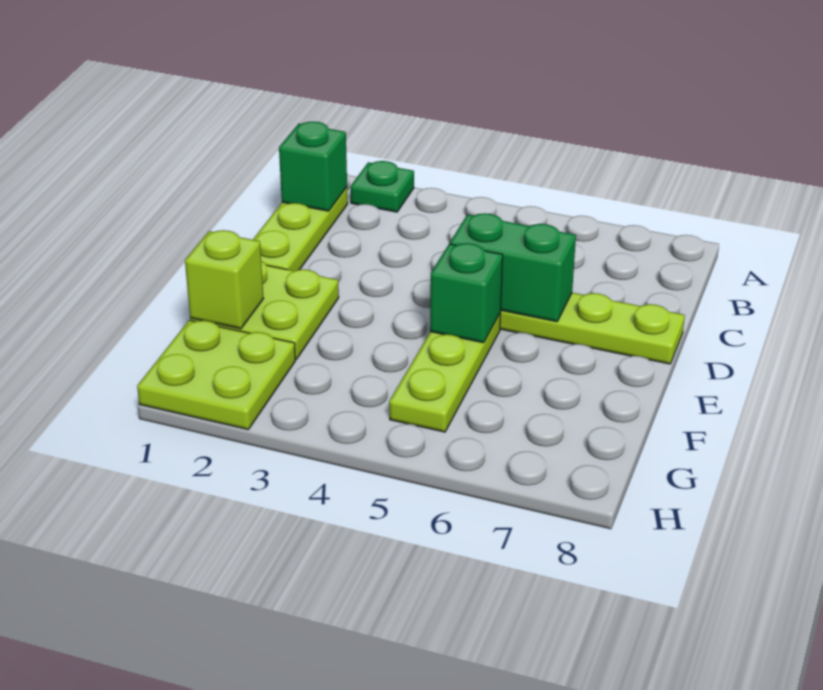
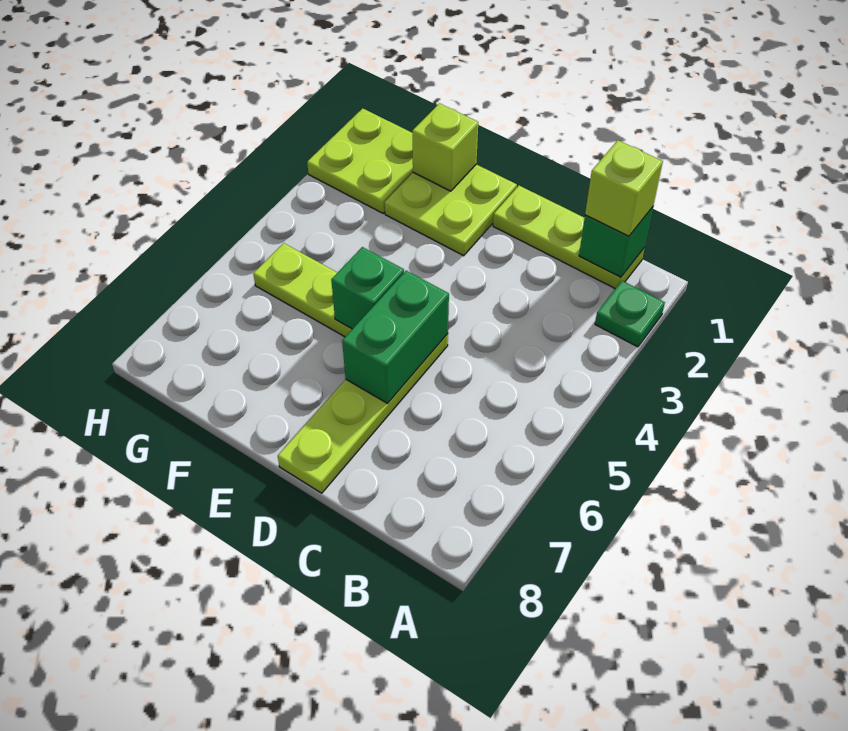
none -> lime brick B1 level 3

